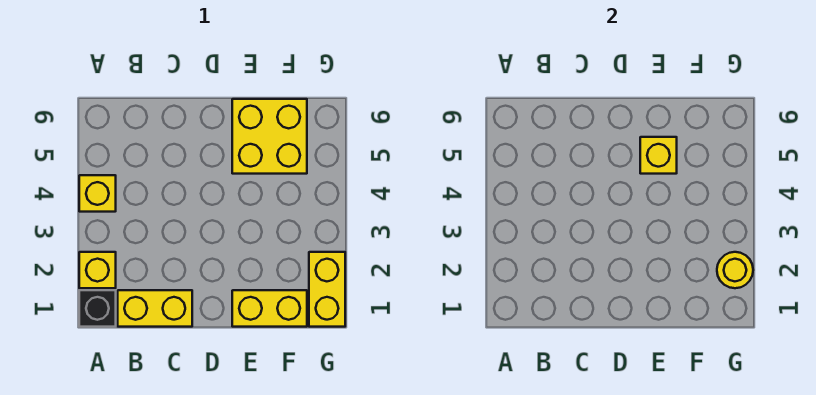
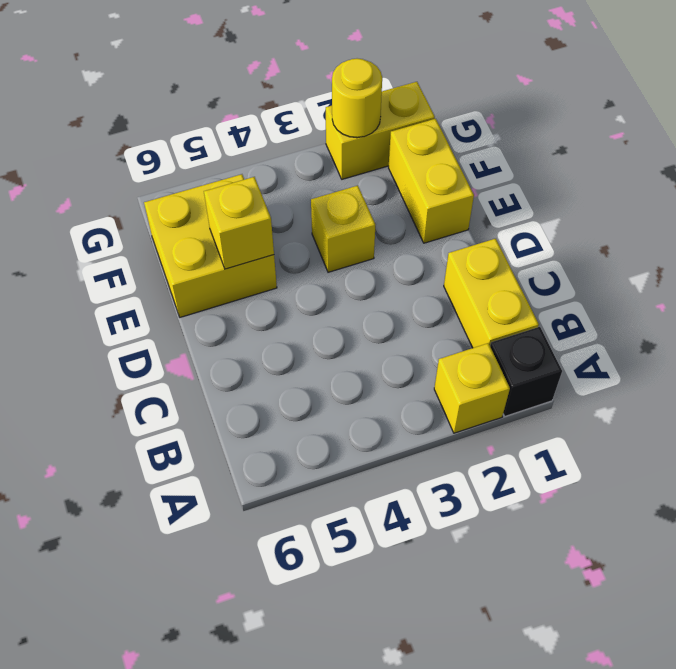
yellow brick A4 level 1 -> yellow brick E3 level 1

